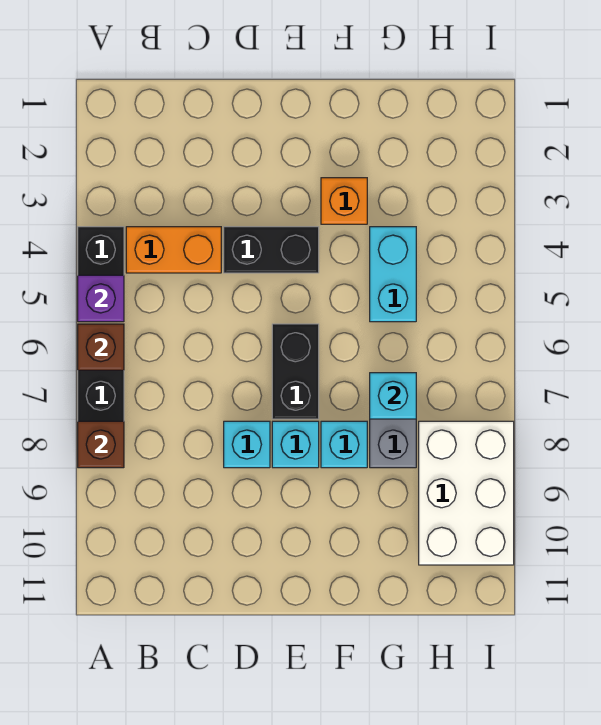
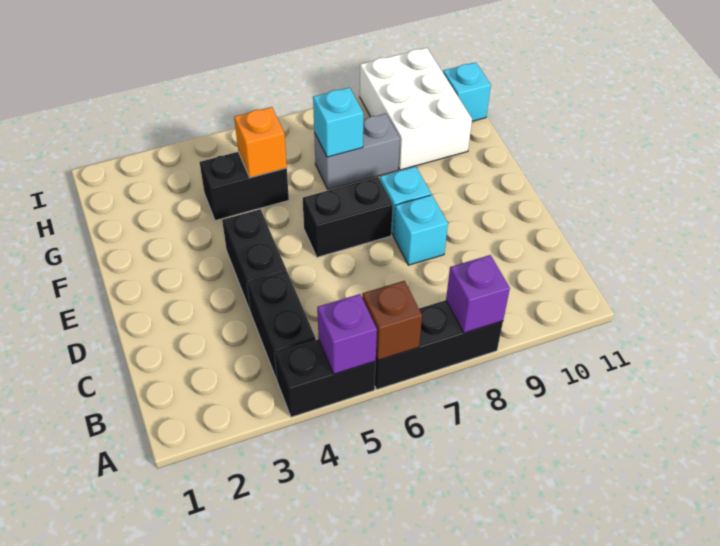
brown brick A8 level 2 -> purple brick A8 level 2
orange brick B4:C4 level 1 -> black brick B4:C4 level 1
orange brick F3 level 1 -> orange brick G5 level 2
cyan brick F8 level 1 -> cyan brick H11 level 1
cyan brick G4:G5 level 1 -> black brick G4:G5 level 1
white brick H8:I10 level 1 -> white brick G9:I10 level 1

